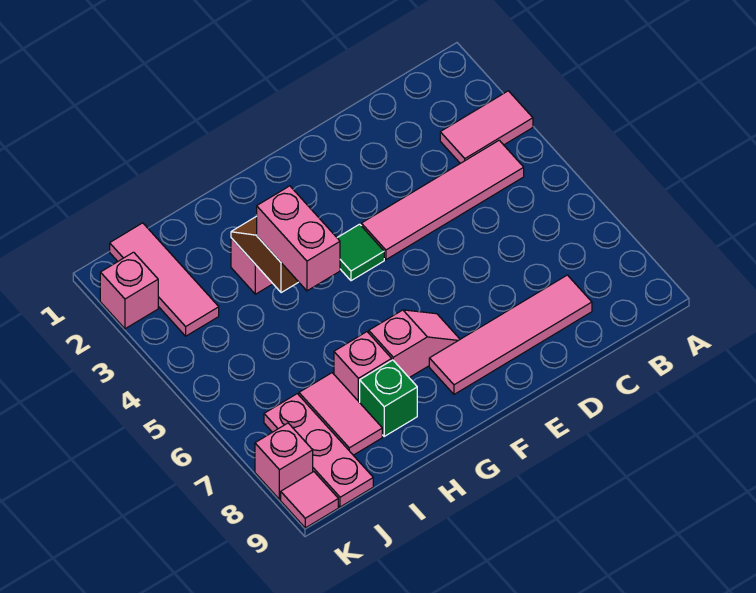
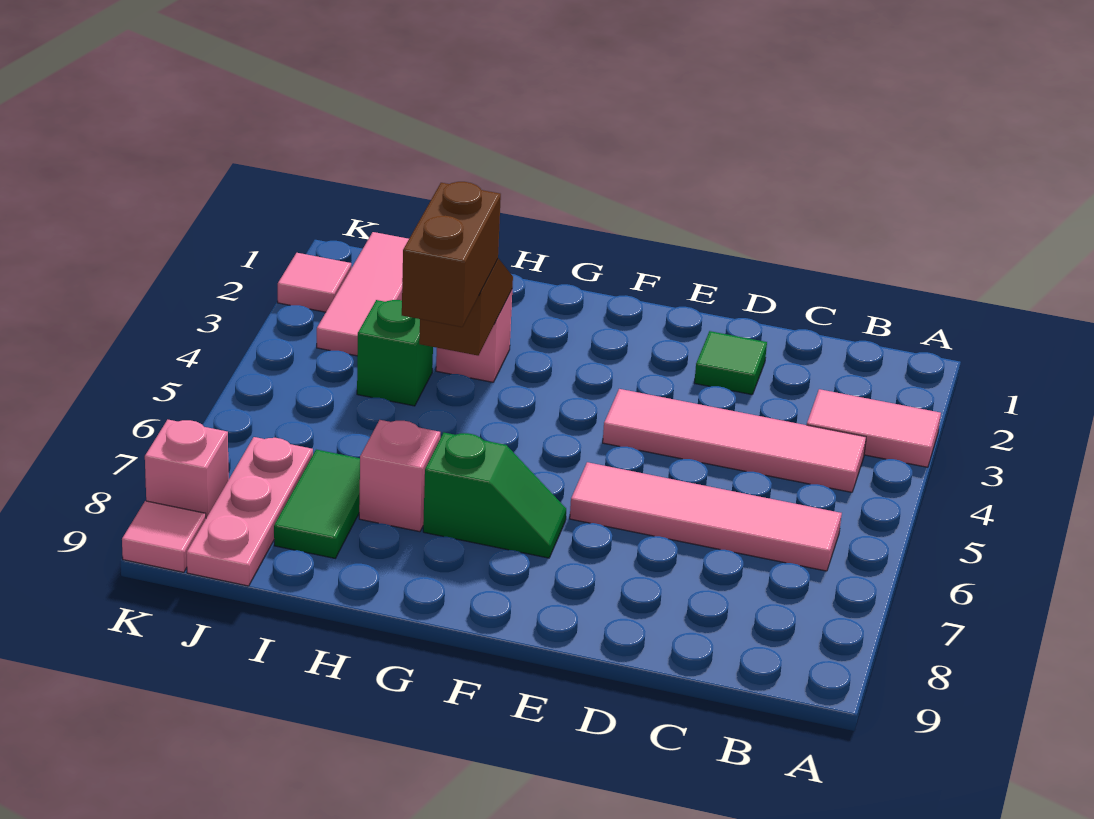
pink tile C8:F8 level 1 -> pink tile B6:E6 level 1
green tile F4 level 1 -> green tile D2 level 1
pink slope F7:G7 level 1 top G -> green slope F7:G7 level 1 top G
pink brick H4:H5 level 3 -> brown brick H4:H5 level 3
green brick H8 level 1 -> green brick I4 level 1
pink tile I7:I8 level 1 -> green tile I7:I8 level 1
pink brick K2 level 1 -> pink tile K2 level 1

